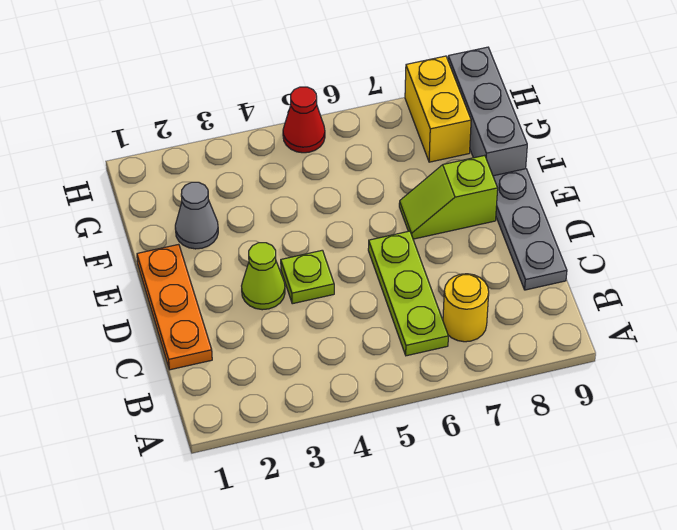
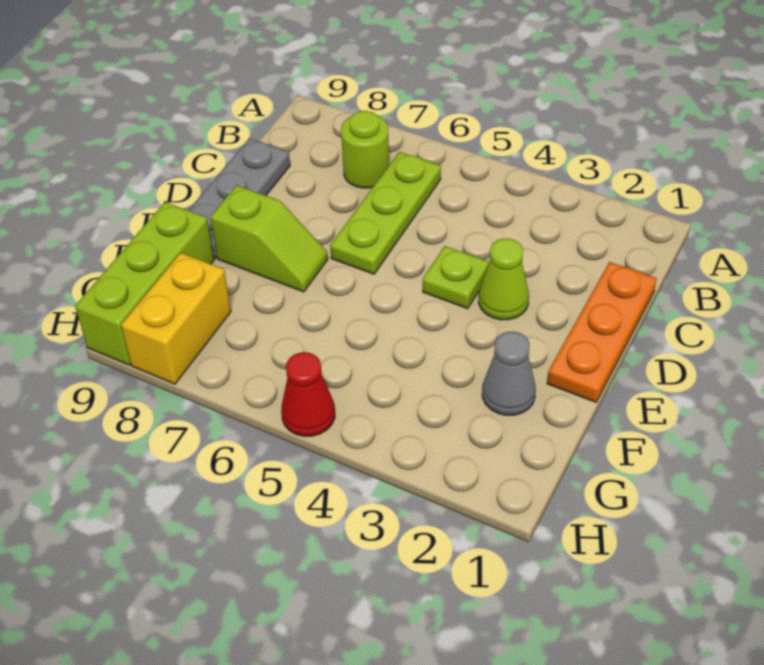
yellow round brick B7 level 1 -> lime round brick B7 level 1
grey brick F9:H9 level 1 -> lime brick F9:H9 level 1

